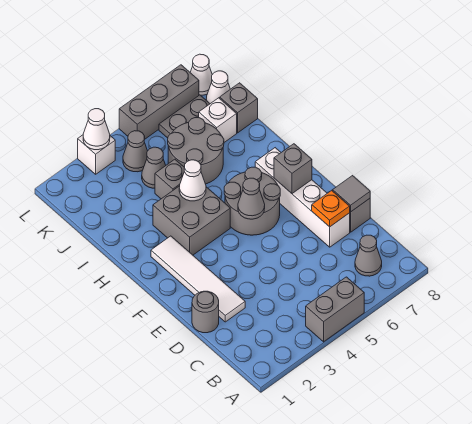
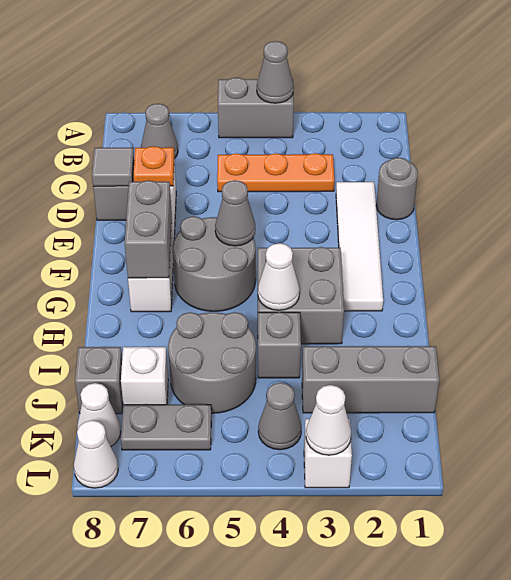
none -> orange plate C3:C5 level 1
grey brick F7 level 2 -> grey brick F7:G7 level 2
grey cone J4 level 1 -> grey cone A4 level 2
grey brick L5:L7 level 1 -> grey brick J1:J3 level 1

